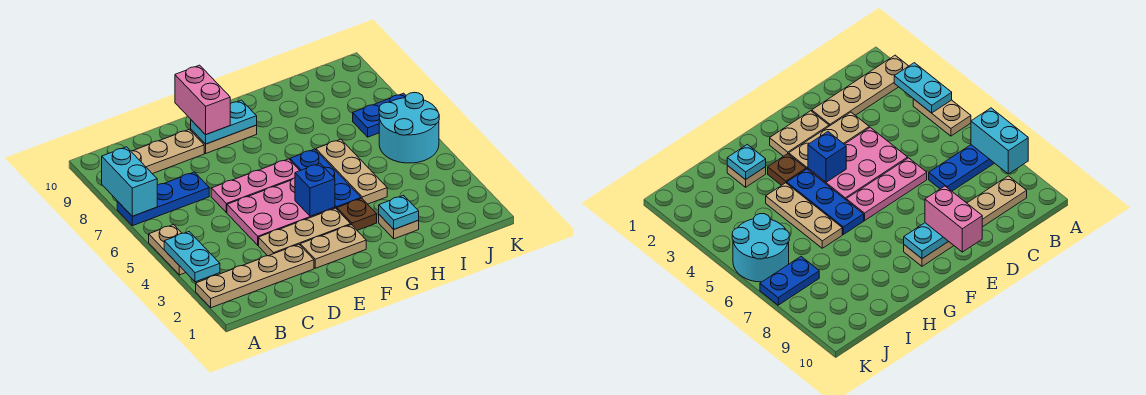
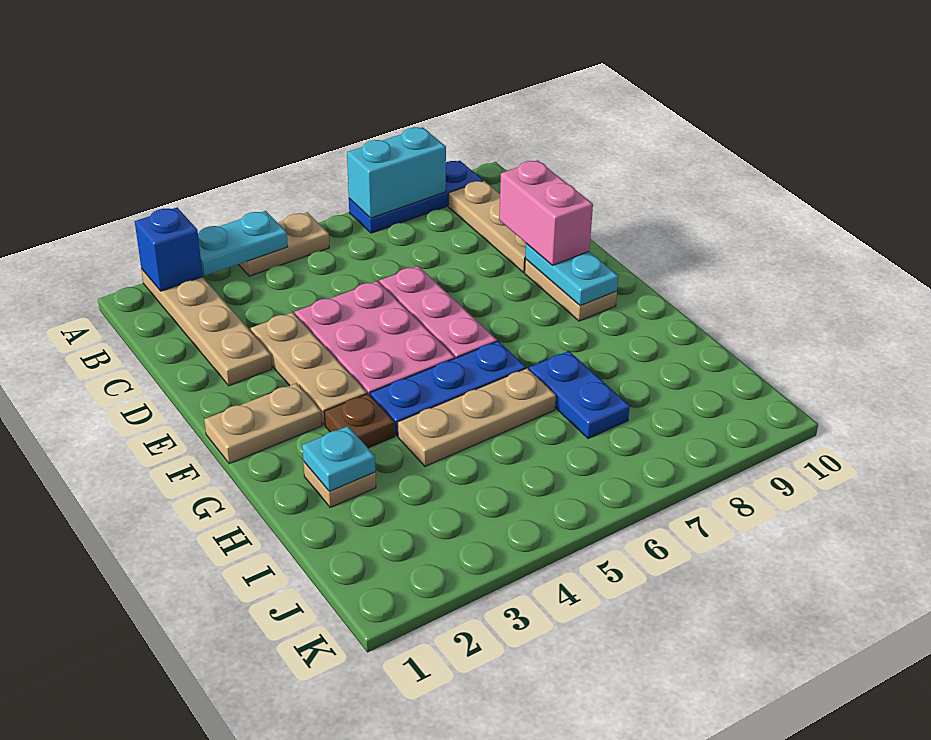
blue plate A7:C7 level 1 -> blue plate A7:A9 level 1
tan plate E2:F2 level 1 -> tan plate F1:F2 level 1
pink brick E9:E10 level 3 -> pink brick D9:E9 level 3
blue brick F4 level 2 -> blue brick A2 level 2
cyan round brick J5:K6 level 1 -> none
blue plate J7:K7 level 1 -> blue plate H7:I7 level 1

